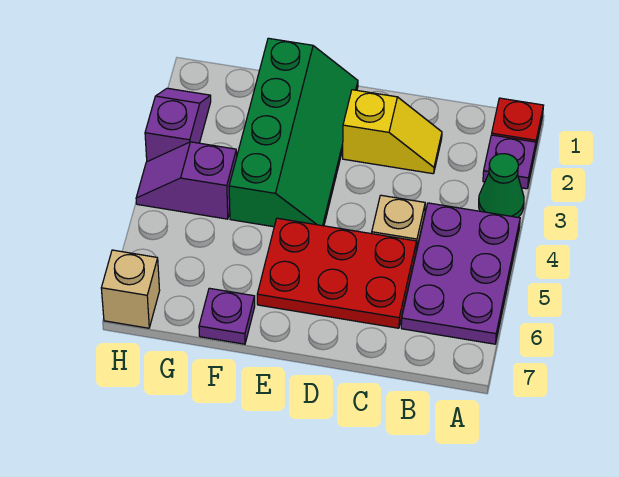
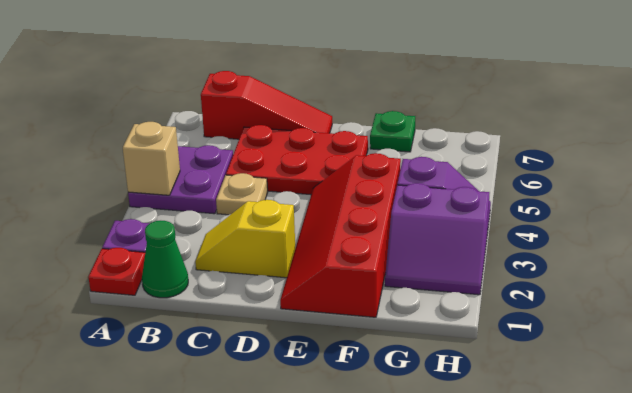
green cone A3 level 1 -> green cone B1 level 1
purple plate A4:B6 level 1 -> purple plate A4:B5 level 1
none -> red slope B7:D7 level 1 top B
green slope E1:F4 level 1 top F -> red slope E1:F4 level 1 top F
purple plate F7 level 1 -> green plate F7 level 1
purple slope H2:H3 level 1 top 3 -> purple slope G2:H3 level 1 top 3
tan brick H7 level 1 -> tan brick A4 level 2

